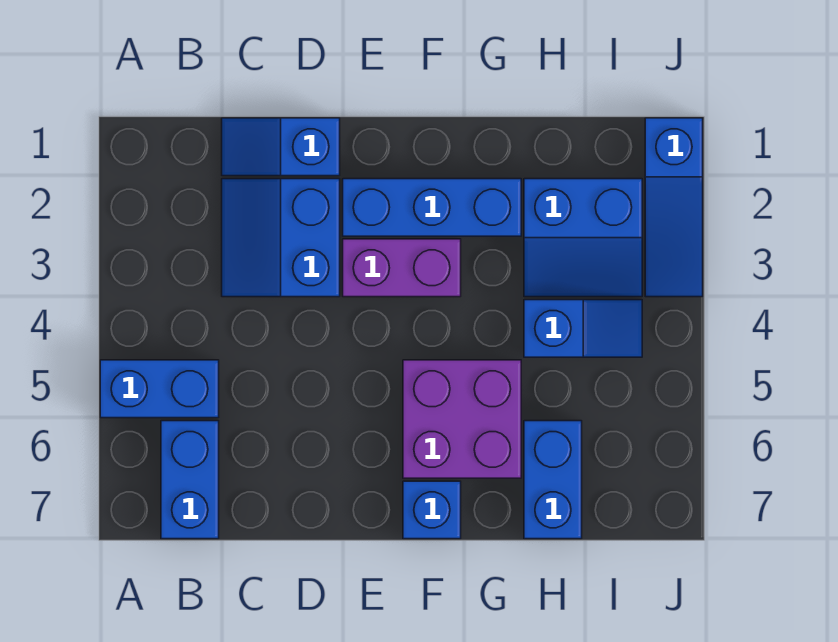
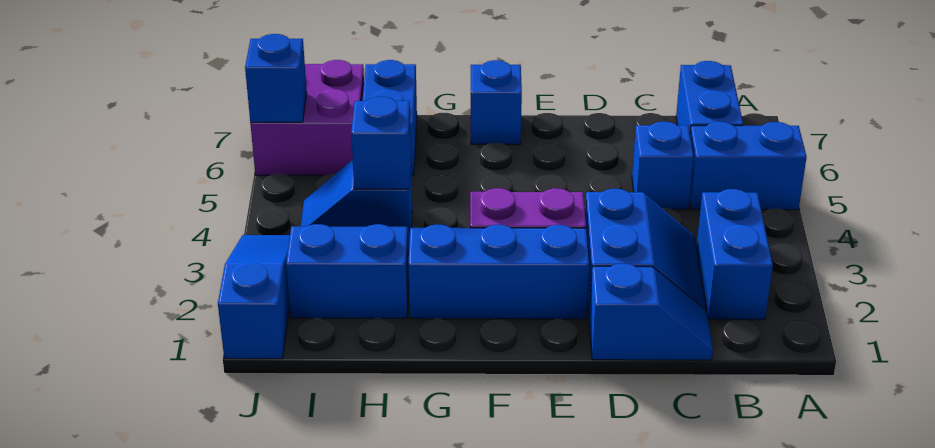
none -> blue brick B2:B3 level 1
none -> blue brick C5 level 1
purple brick F5:G6 level 1 -> purple brick I6:J7 level 1
none -> blue brick H4 level 2
none -> blue brick J6 level 2

